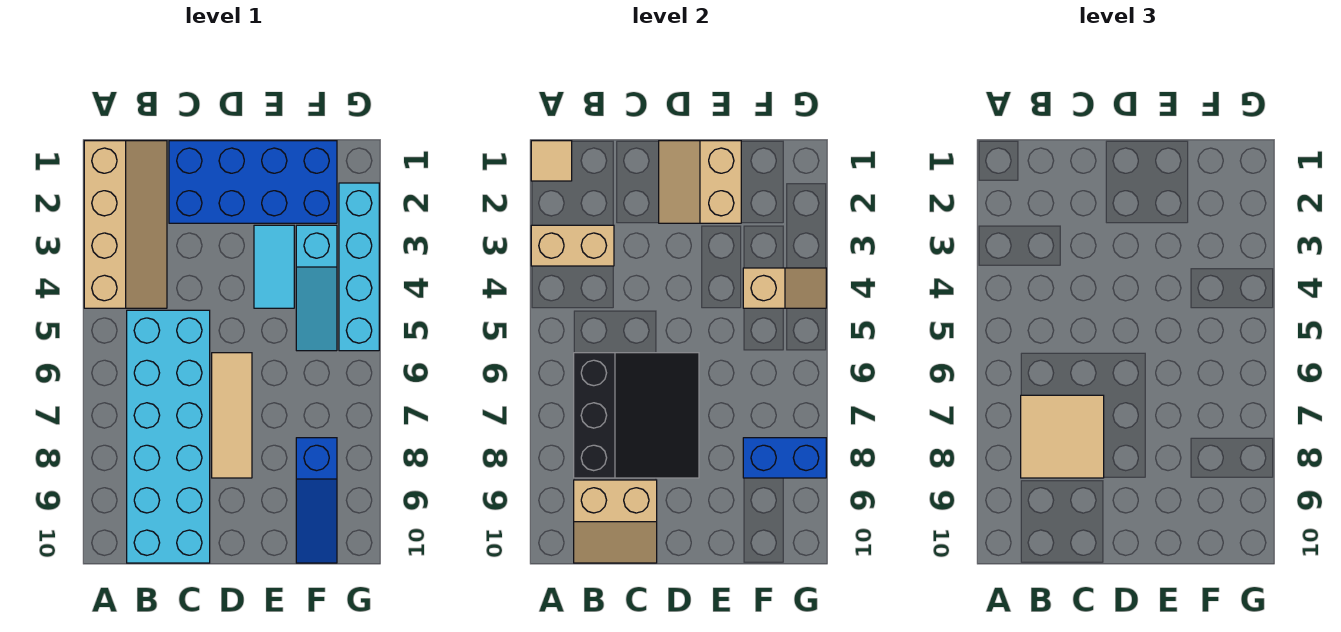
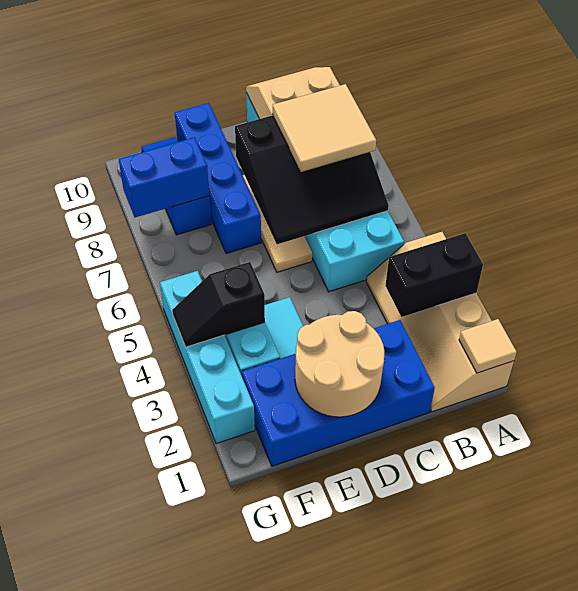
tan brick A3:B3 level 2 -> black brick A3:B3 level 2
black slope B6:D8 level 2 top B -> black slope B6:D8 level 2 top 8
tan slope D1:E2 level 2 top E -> tan round brick D1:E2 level 2
none -> blue brick E7:E10 level 1
tan slope F4:G4 level 2 top F -> black slope F4:G4 level 2 top F

